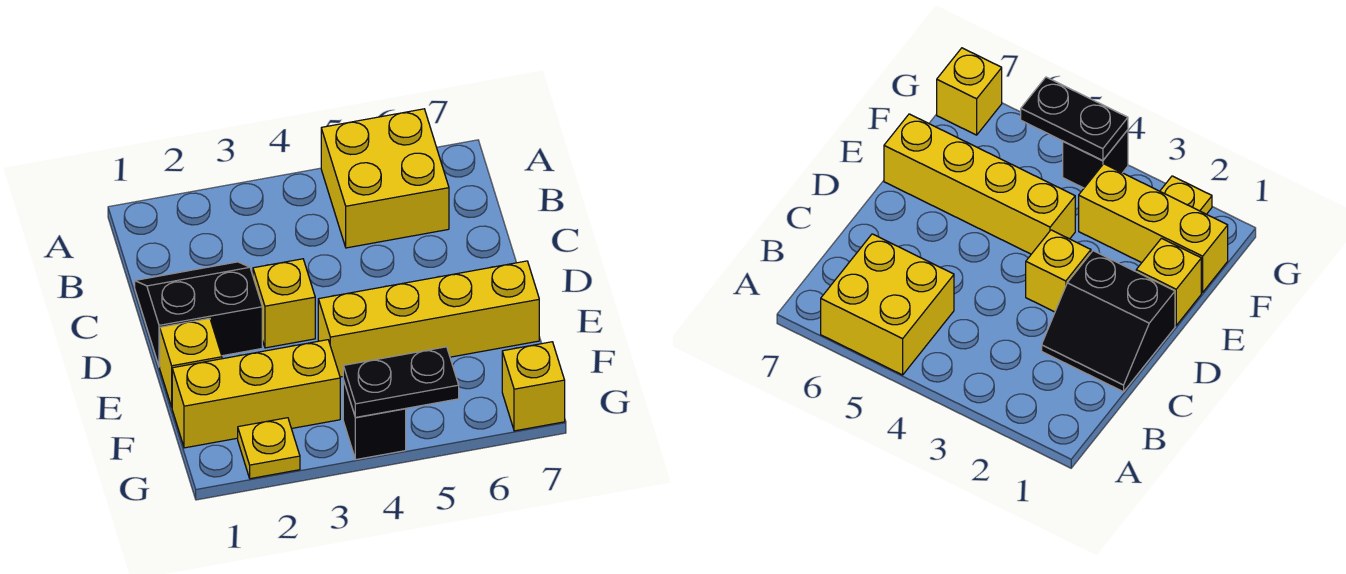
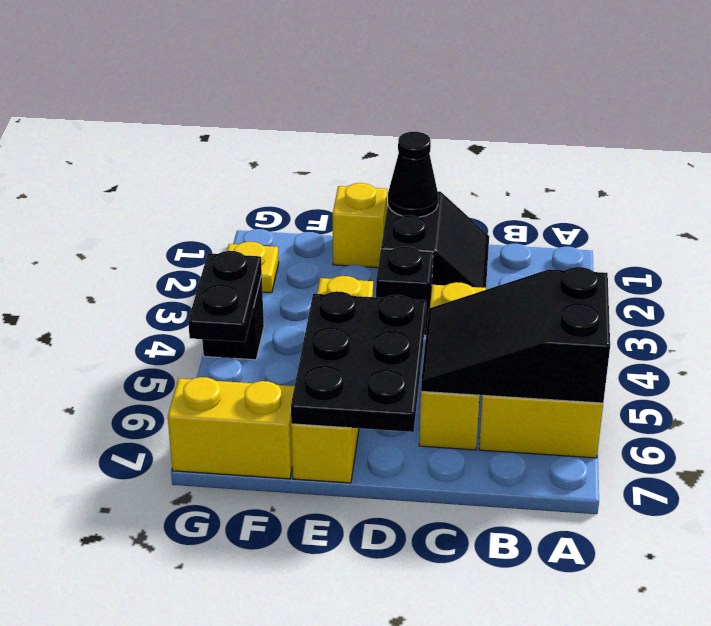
none -> black slope A5:C6 level 2 top A
none -> black cone D1 level 2
yellow brick D3 level 1 -> black brick D3 level 1
none -> black plate D5:E7 level 2
yellow brick F1:F3 level 1 -> yellow brick C4:C6 level 1
yellow brick G7 level 1 -> yellow brick F7:G7 level 1

